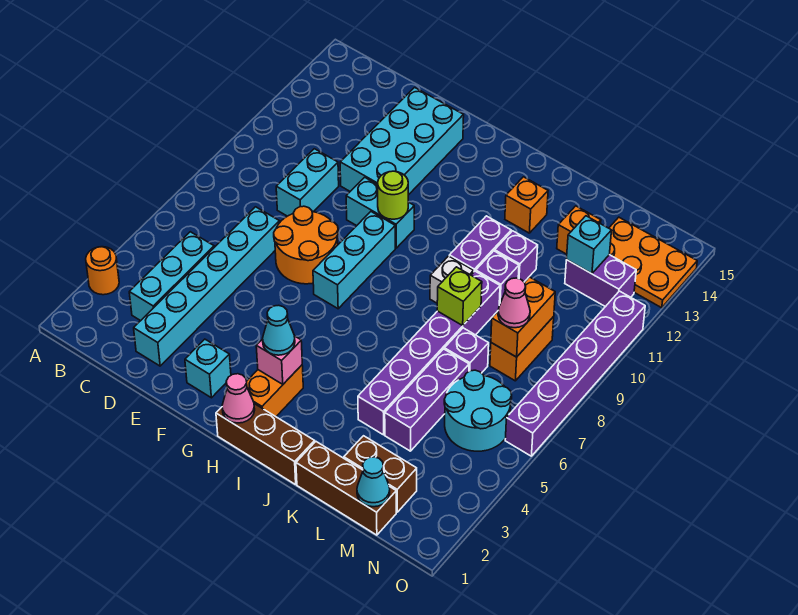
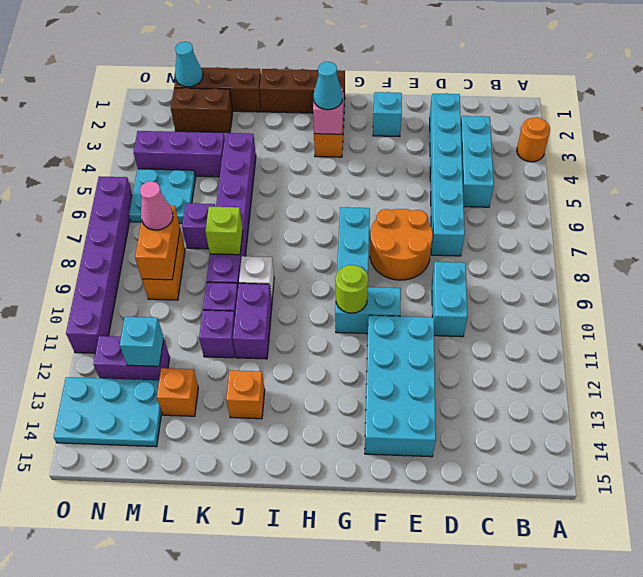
pink cone H1 level 2 -> none
purple brick L4:L6 level 1 -> purple brick L4:N4 level 1
cyan round brick M5:N6 level 1 -> cyan plate M5:N6 level 1
orange plate M13:O14 level 1 -> cyan plate M13:O14 level 1

